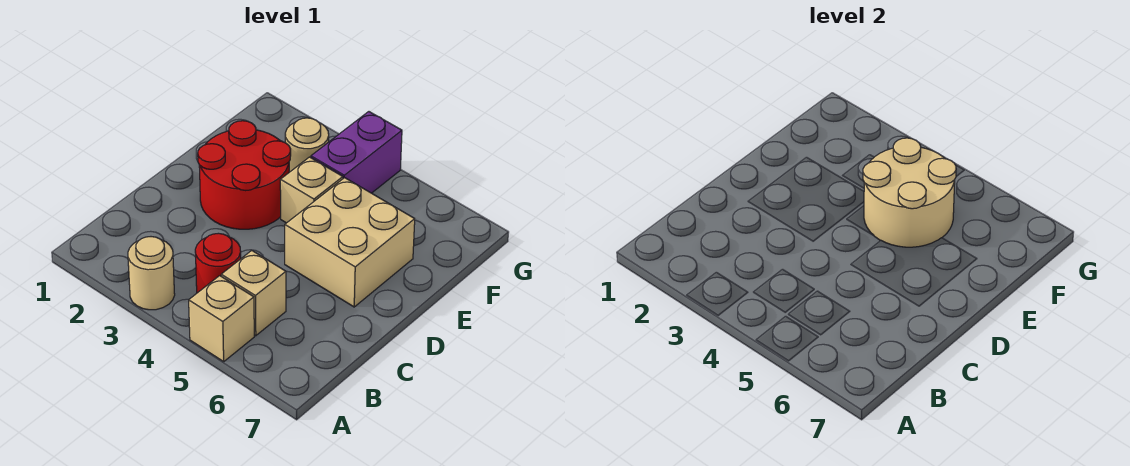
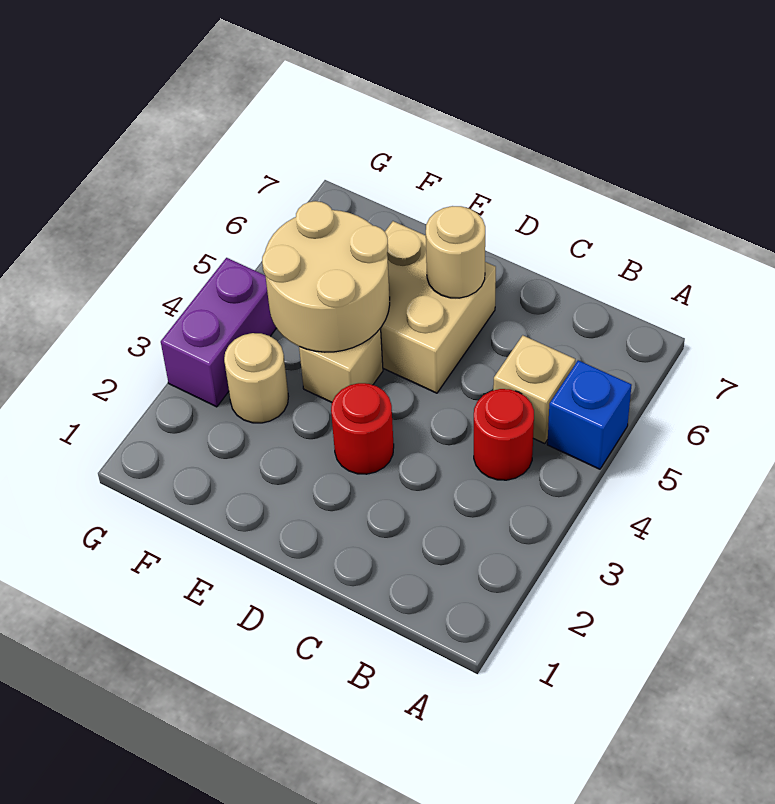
tan round brick A3 level 1 -> tan round brick D6 level 2
tan brick A5 level 1 -> blue brick A5 level 1
red round brick D2:E3 level 1 -> red round brick D3 level 1
purple brick F4:G4 level 1 -> purple brick G3:G4 level 1

